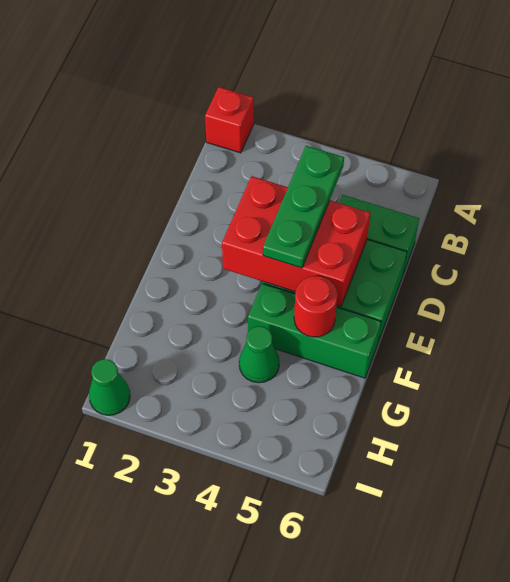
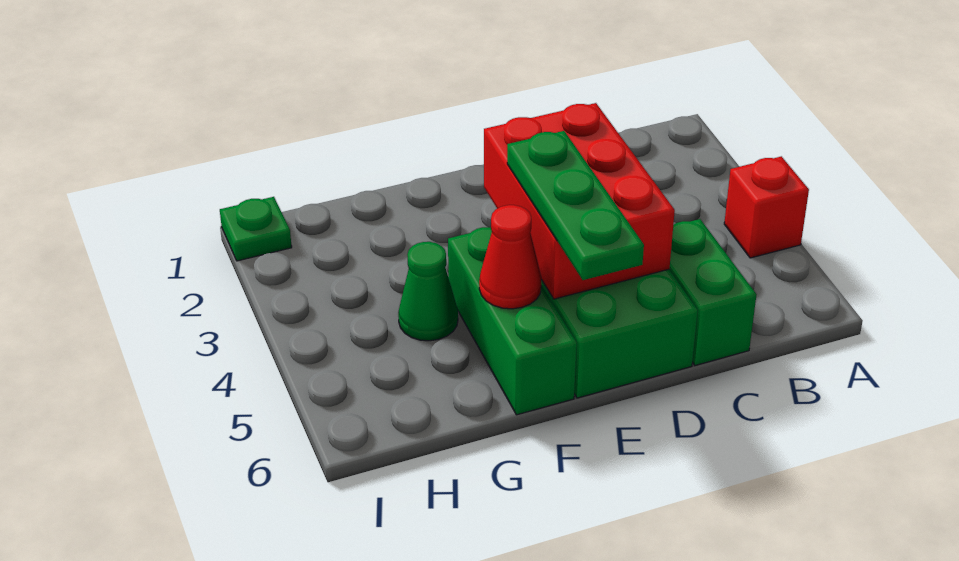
red brick A1 level 1 -> red brick A4 level 1
green plate C4:E4 level 3 -> green plate E4:E6 level 3
red round brick F5 level 2 -> red cone F5 level 2
green cone I1 level 1 -> green plate I1 level 1

